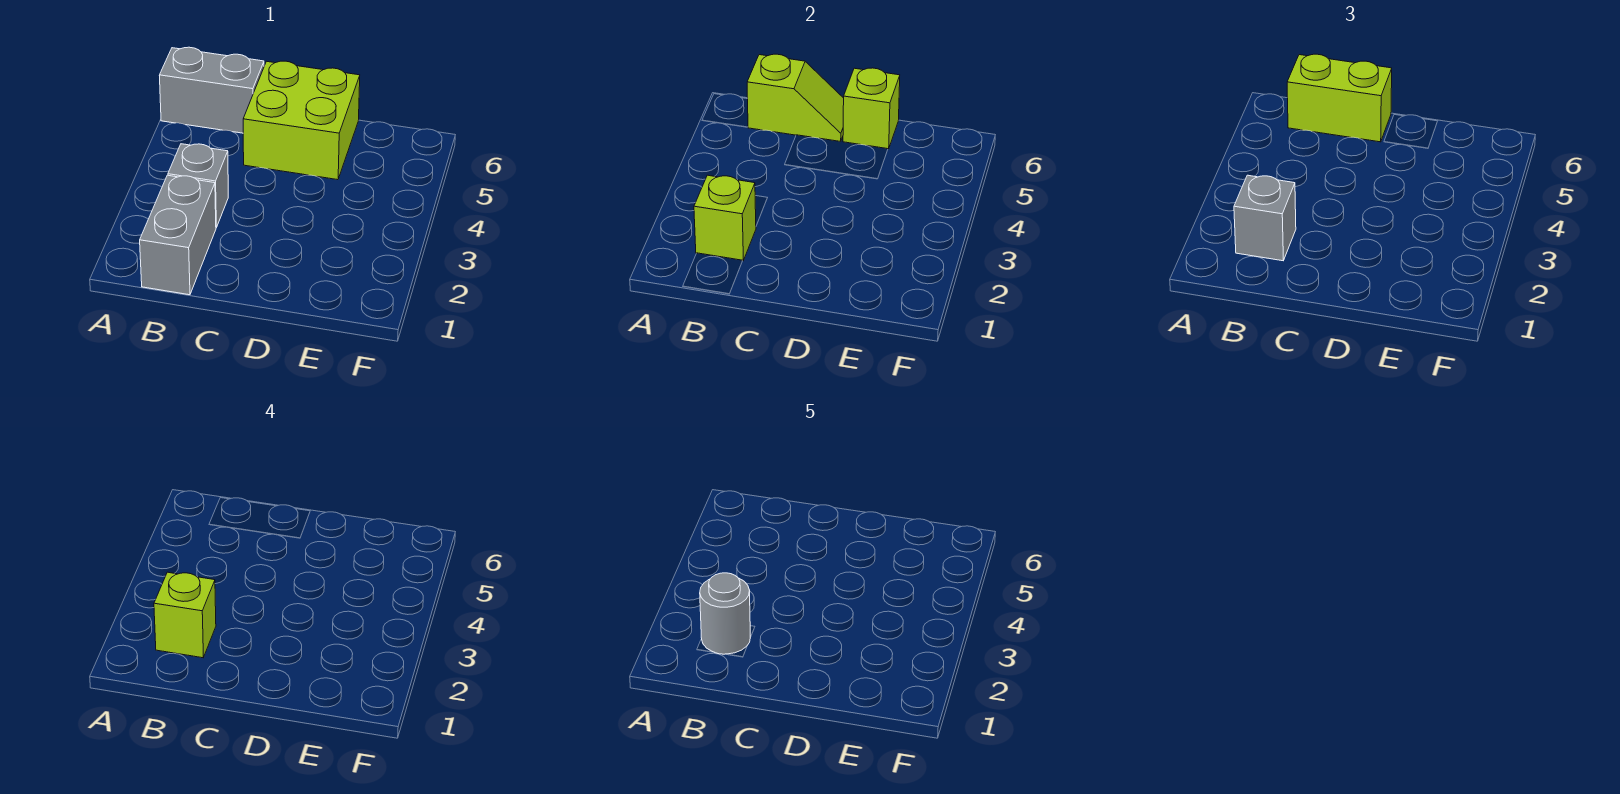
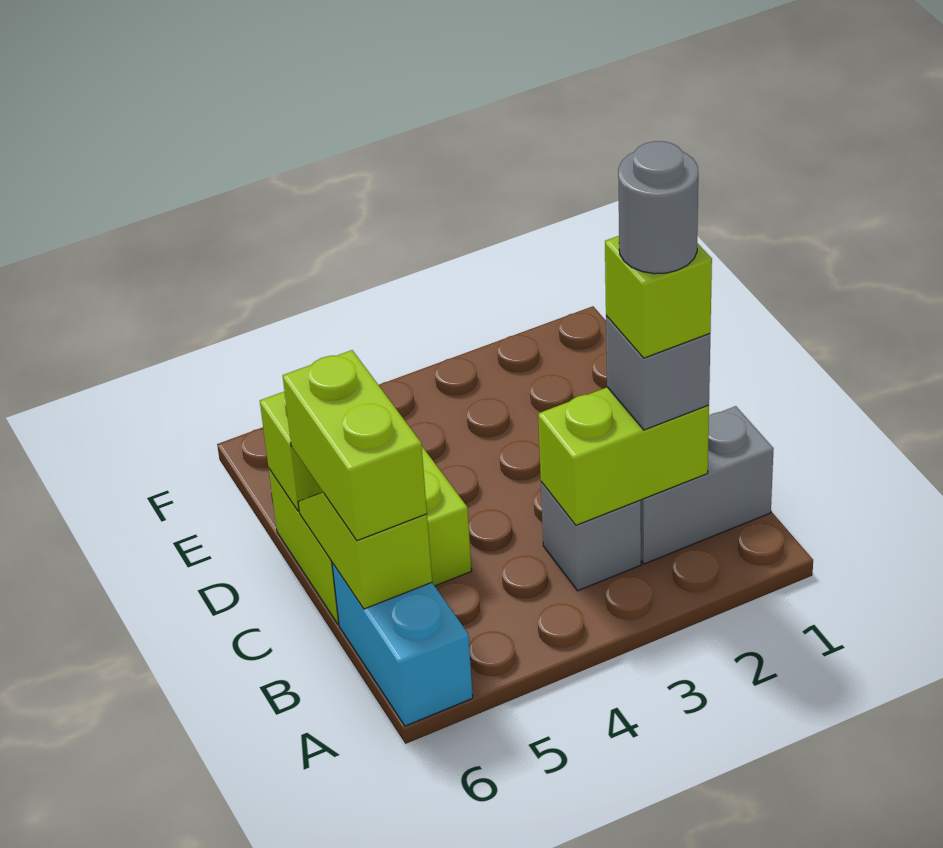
grey brick A6:B6 level 1 -> cyan brick A6:B6 level 1
lime brick B2 level 2 -> lime brick B2:B3 level 2

